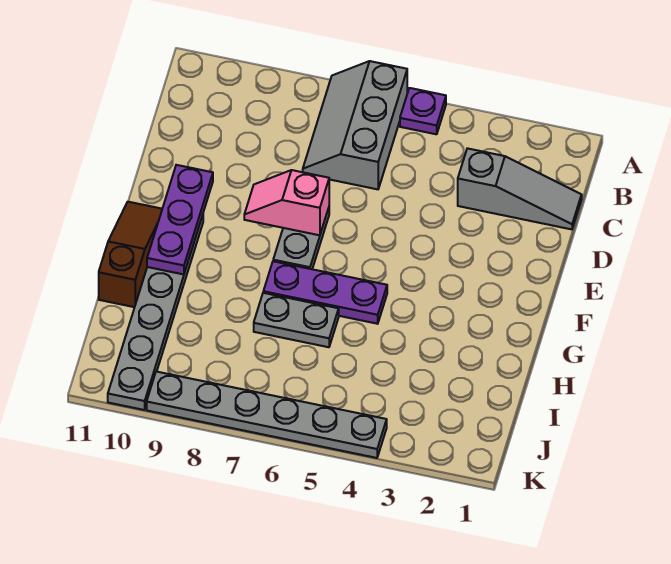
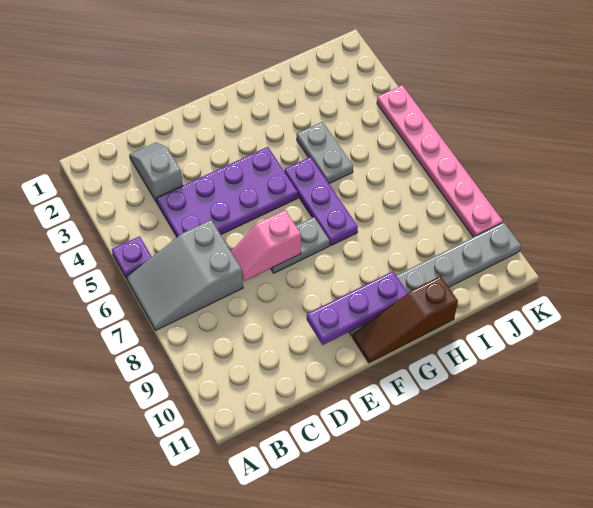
grey slope A6:C7 level 1 top 6 -> grey slope A6:C7 level 1 top C
grey slope C1:C3 level 1 top 3 -> grey slope C2:C3 level 1 top 3
none -> purple plate C4:F5 level 1
pink slope E7:E8 level 2 top 7 -> pink slope D7:E7 level 2 top E
grey plate H6:H7 level 1 -> grey plate H4:H5 level 1
grey plate K4:K9 level 1 -> pink plate K4:K9 level 1

